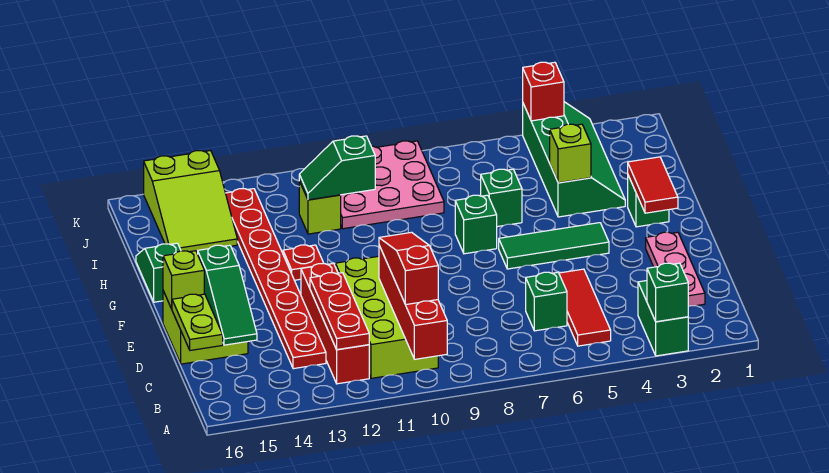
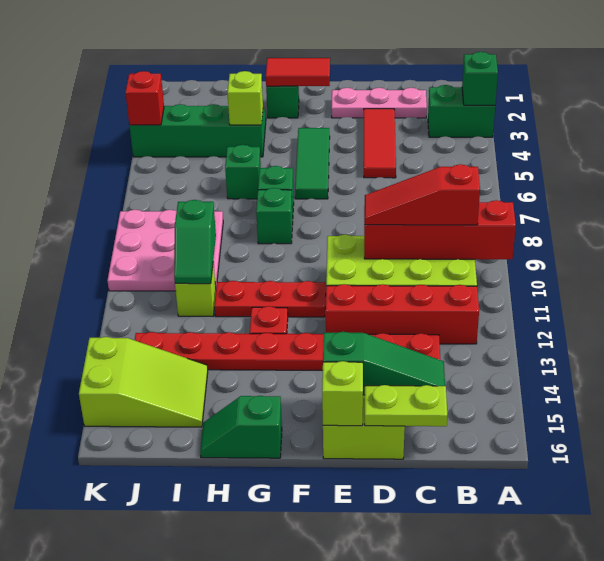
red tile B5:D5 level 1 -> red tile D3:D5 level 1
red plate B12:D12 level 2 -> red plate F11:H11 level 1
green brick C6 level 1 -> green brick G8 level 1

